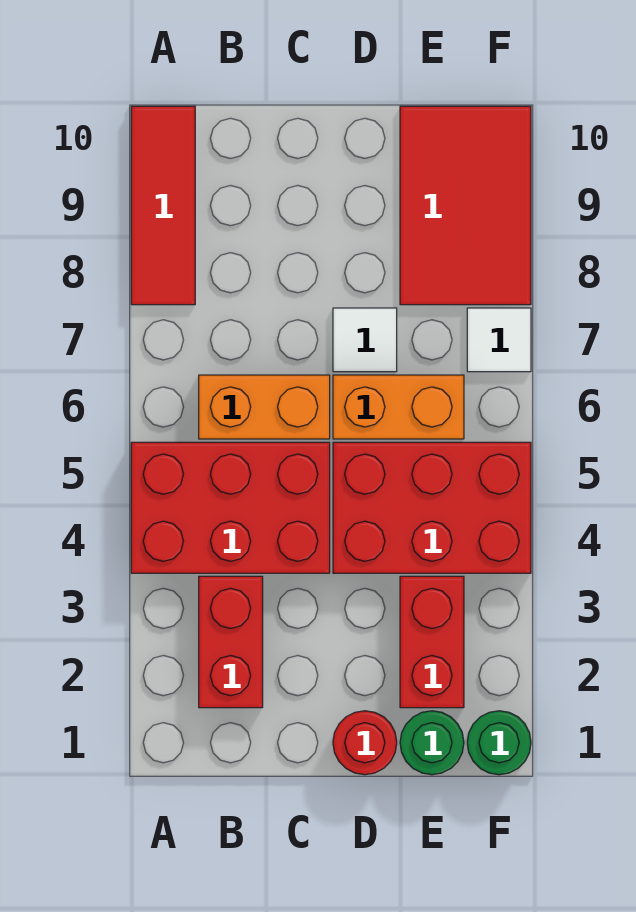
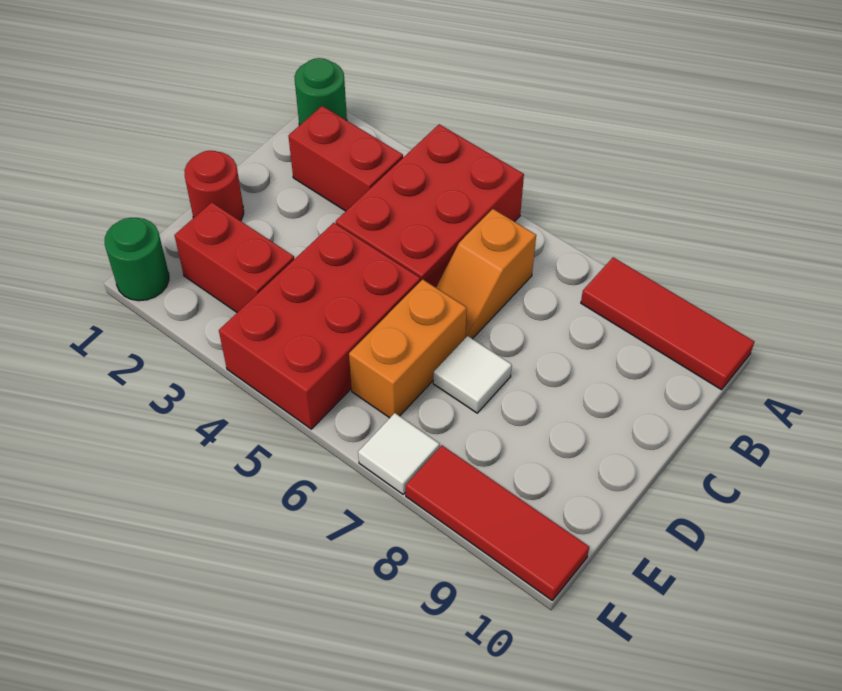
orange brick B6:C6 level 1 -> orange slope B6:C6 level 1 top B
green round brick E1 level 1 -> green round brick A1 level 1
red tile E8:F10 level 1 -> red tile F8:F10 level 1

